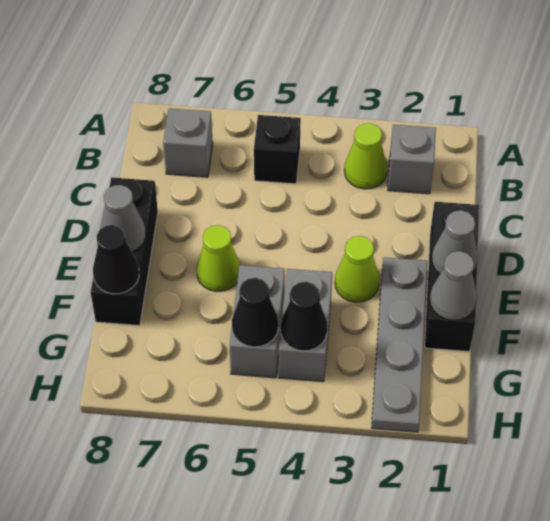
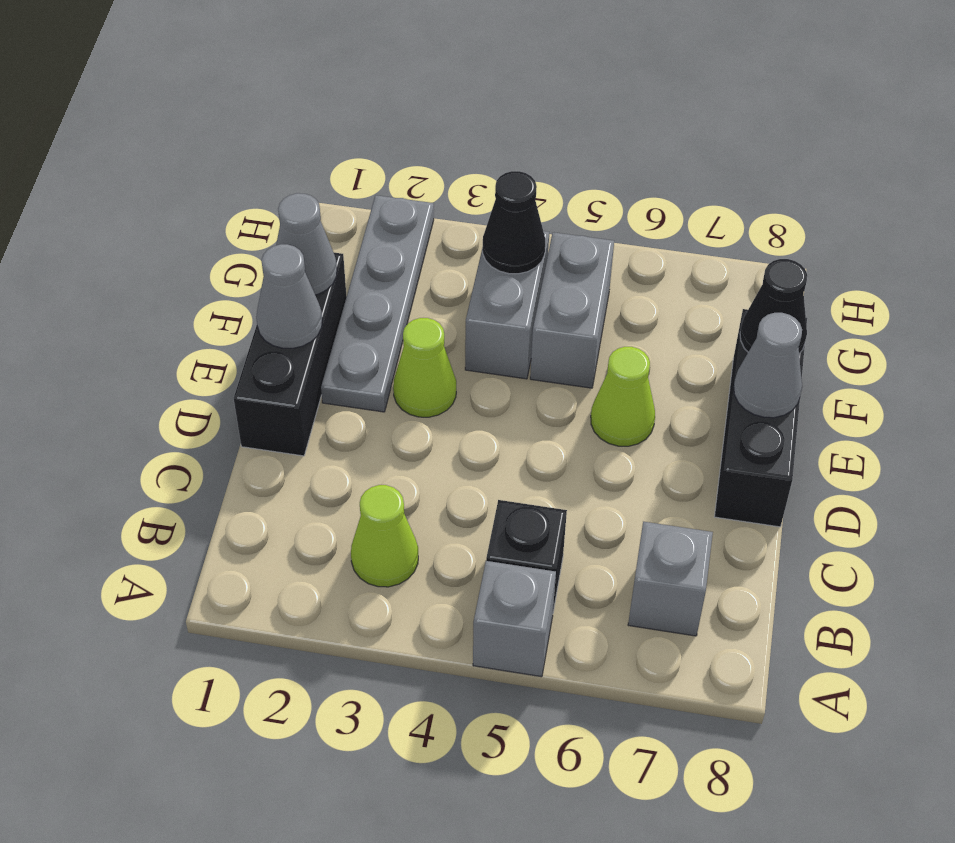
grey brick B2 level 1 -> grey brick A5 level 1
black cone G5 level 2 -> none

